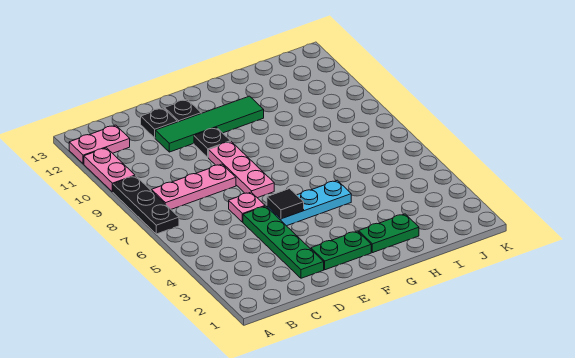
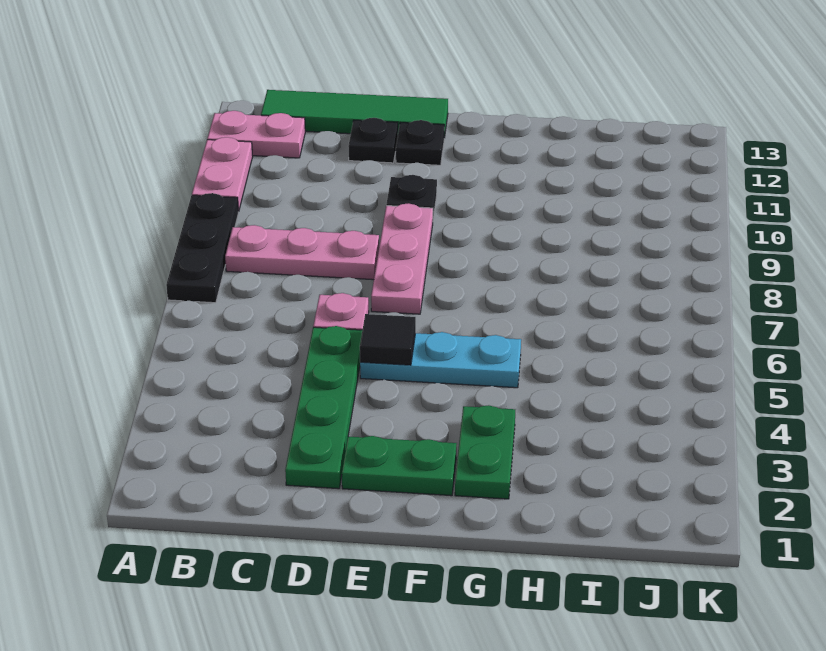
green tile D11:G11 level 1 -> green tile B13:E13 level 1
green plate G2:H2 level 1 -> green plate G2:G3 level 1

